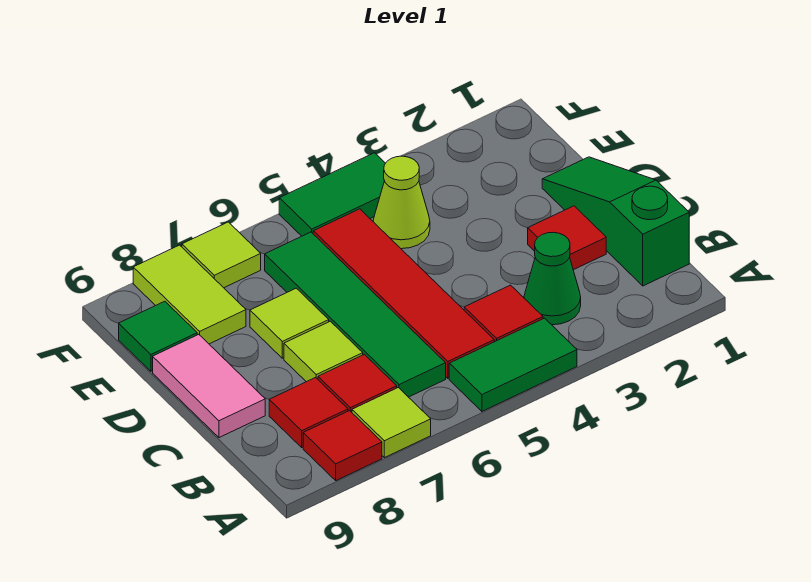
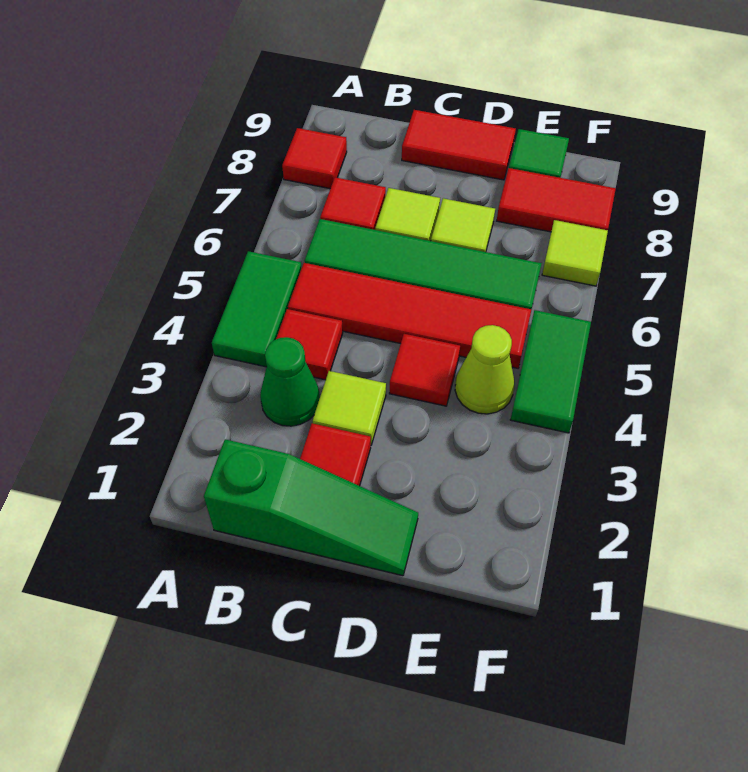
lime tile A7 level 1 -> lime tile C3 level 1
red tile B8 level 1 -> red tile D4 level 1
pink tile C9:D9 level 1 -> red tile C9:D9 level 1
lime tile E8:F8 level 1 -> red tile E8:F8 level 1

